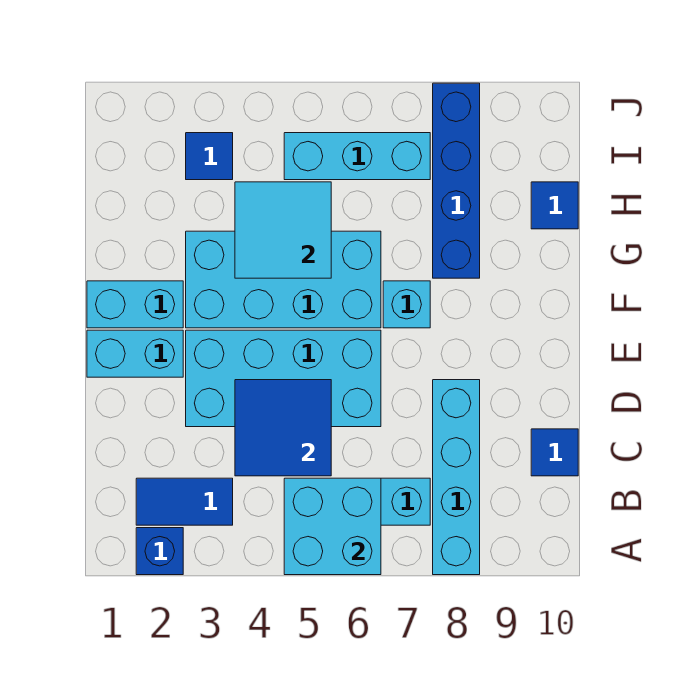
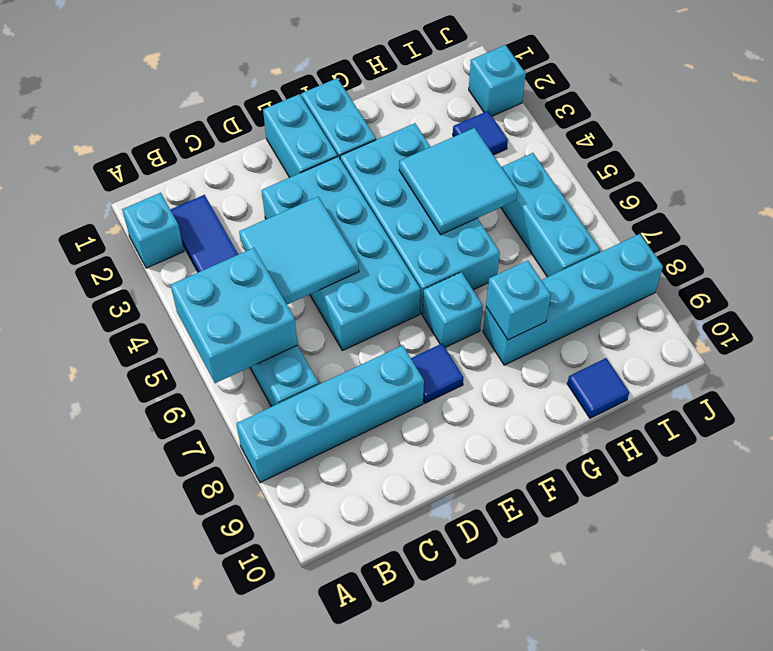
blue brick A2 level 1 -> cyan brick A2 level 1
blue tile C4:D5 level 2 -> cyan tile C4:D5 level 2
blue tile C10 level 1 -> blue tile E8 level 1
blue brick G8:J8 level 1 -> cyan brick G8:J8 level 1
none -> cyan brick G8 level 2
none -> cyan brick J2 level 1

